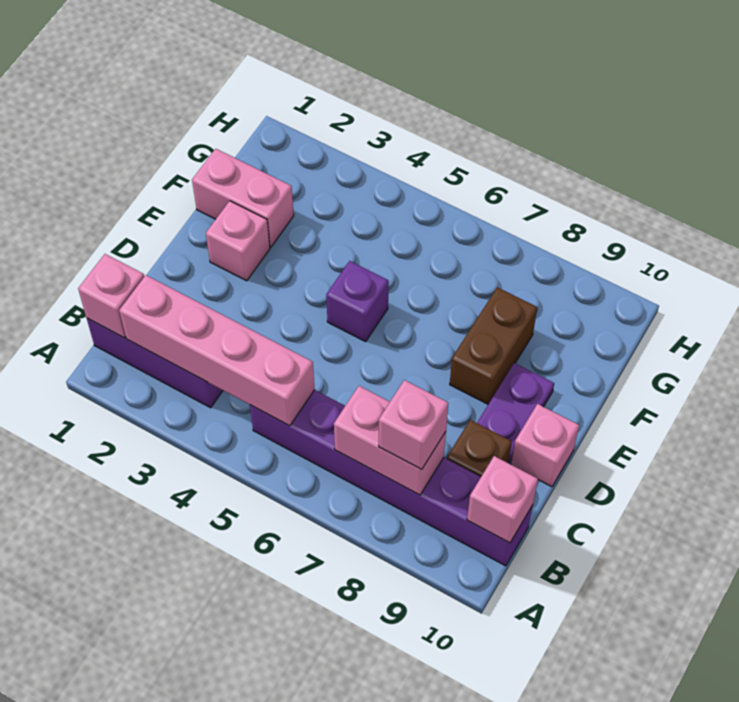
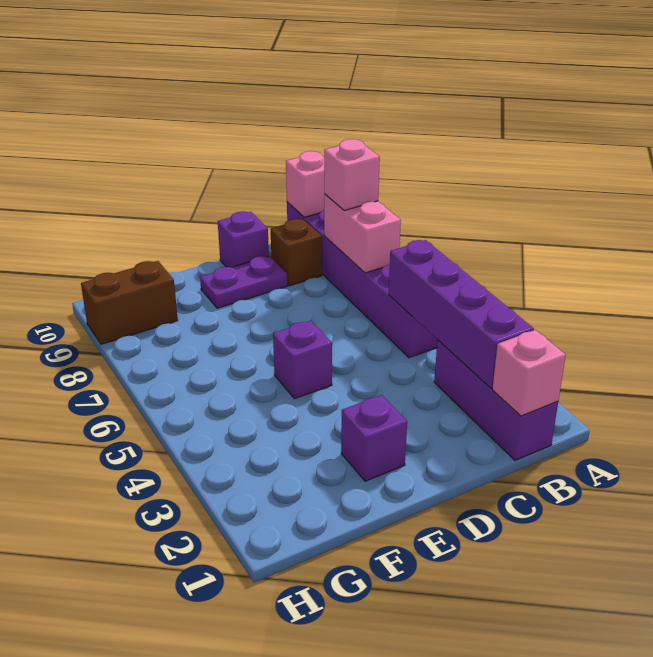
pink brick B2:B5 level 2 -> purple brick B2:B5 level 2
pink brick D10 level 1 -> purple brick D10 level 1
pink brick E2 level 1 -> purple brick E2 level 1
brown brick E8:F8 level 1 -> brown brick G9:H9 level 1
pink brick F1:F2 level 1 -> none

